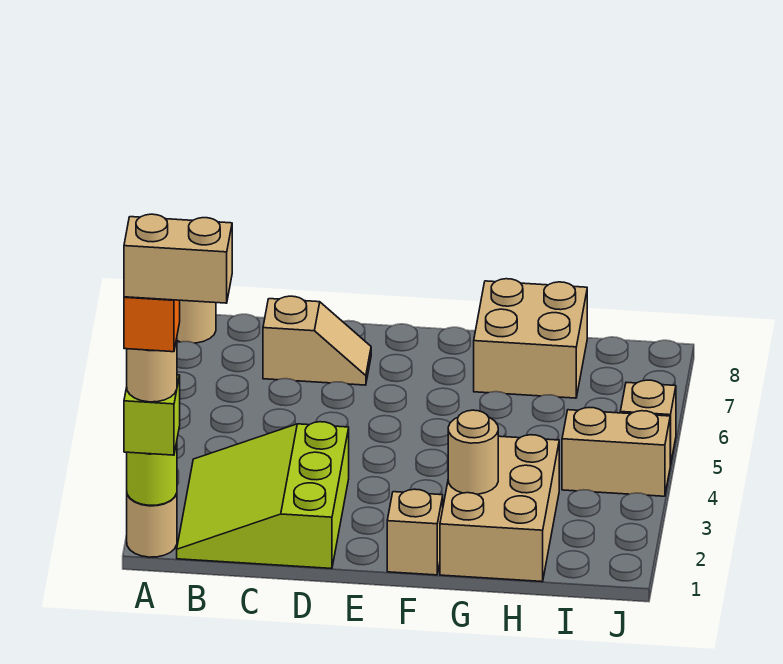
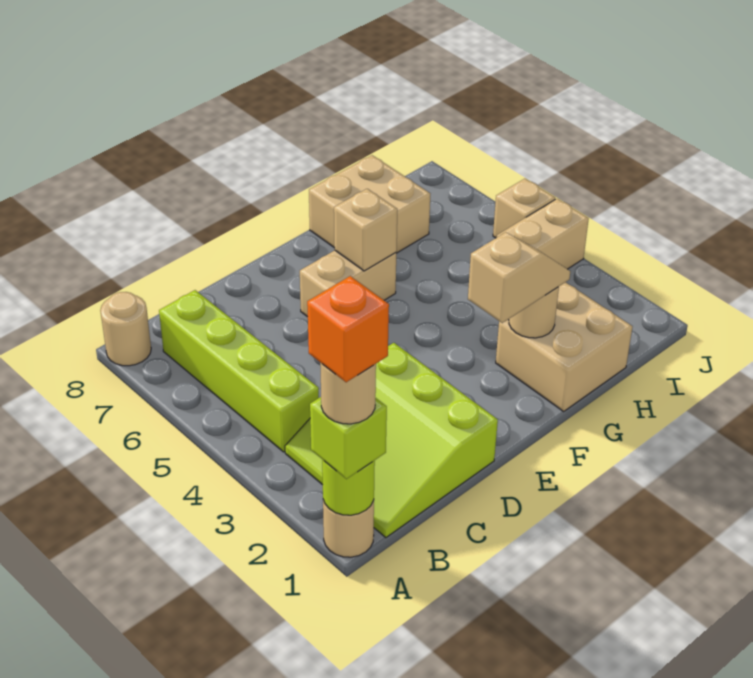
tan brick A1:B1 level 6 -> tan brick E6:F6 level 1
none -> lime brick B4:B7 level 1
tan slope C7:D7 level 1 top C -> tan slope F2:G2 level 3 top F
tan brick F1 level 1 -> tan brick F6 level 2
tan brick G1:H3 level 1 -> tan brick G1:H2 level 1

